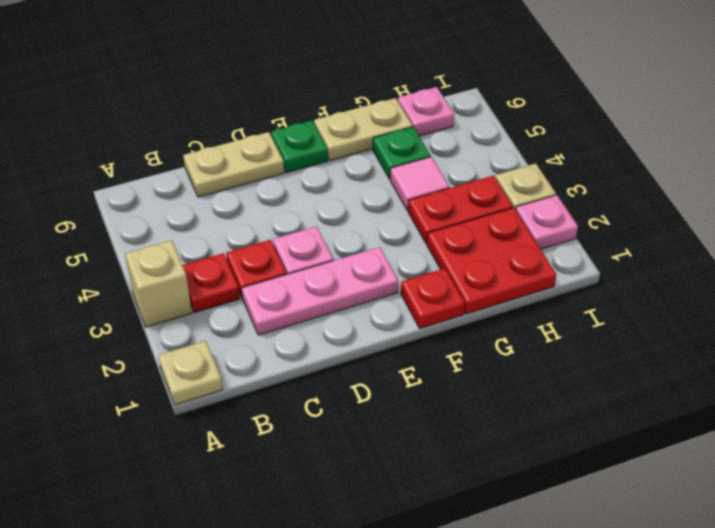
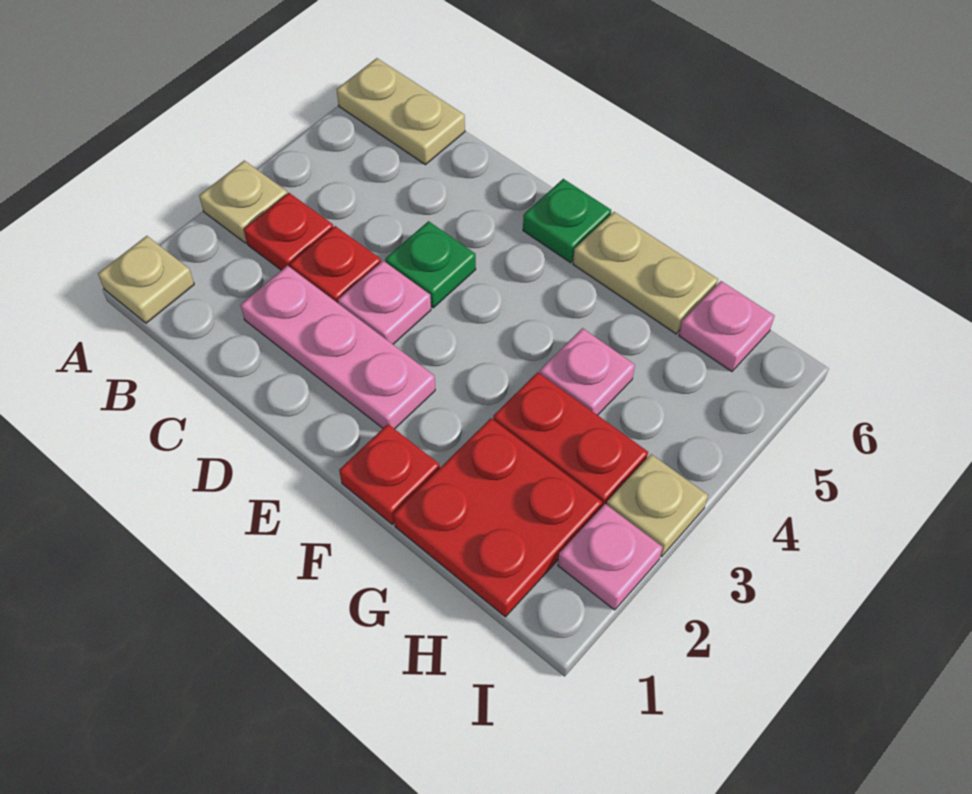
tan brick A3 level 1 -> tan plate A3 level 1
tan plate C6:D6 level 1 -> tan plate A6:B6 level 1
pink tile G4 level 1 -> pink plate G4 level 1
green plate G5 level 1 -> green plate D4 level 1

